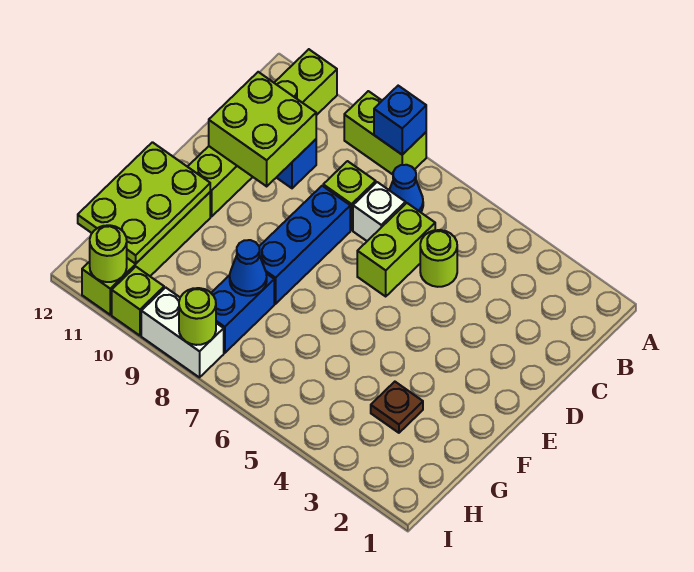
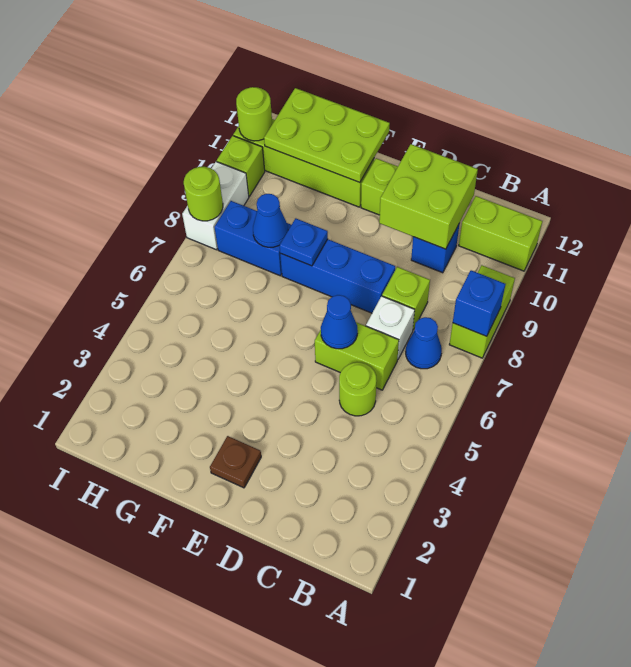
none -> blue cone D6 level 2
none -> blue plate F8 level 2
brown plate G3 level 1 -> brown plate E2 level 1

